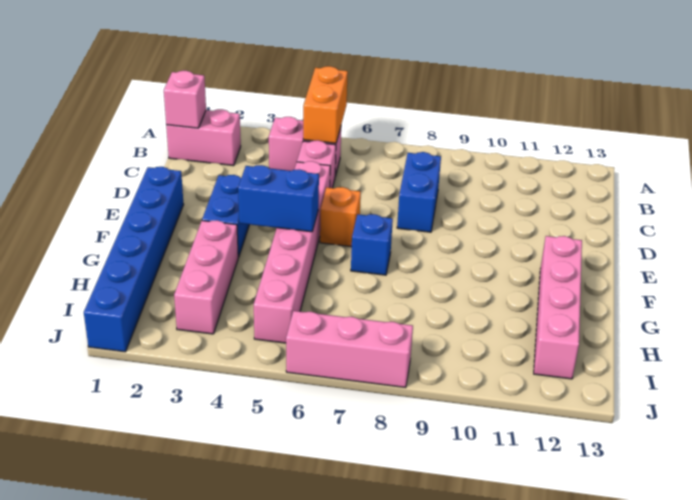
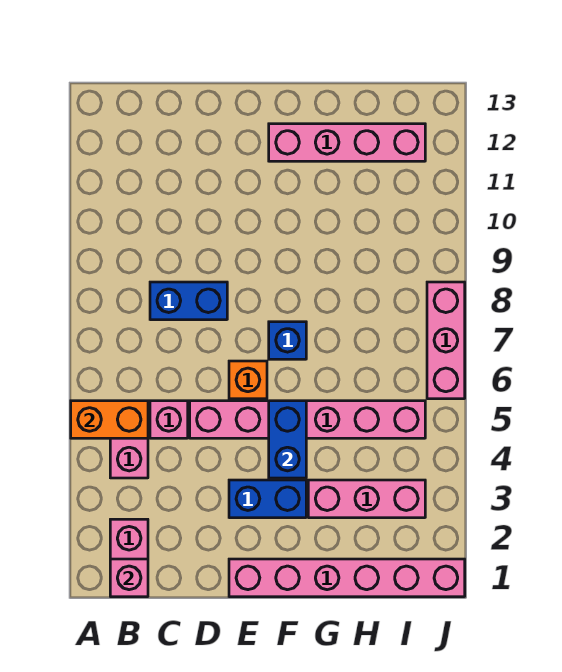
blue brick E1:J1 level 1 -> pink brick E1:J1 level 1

